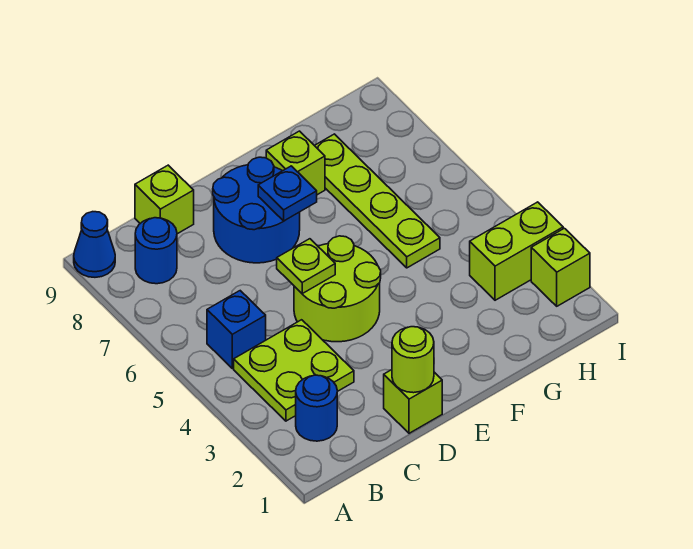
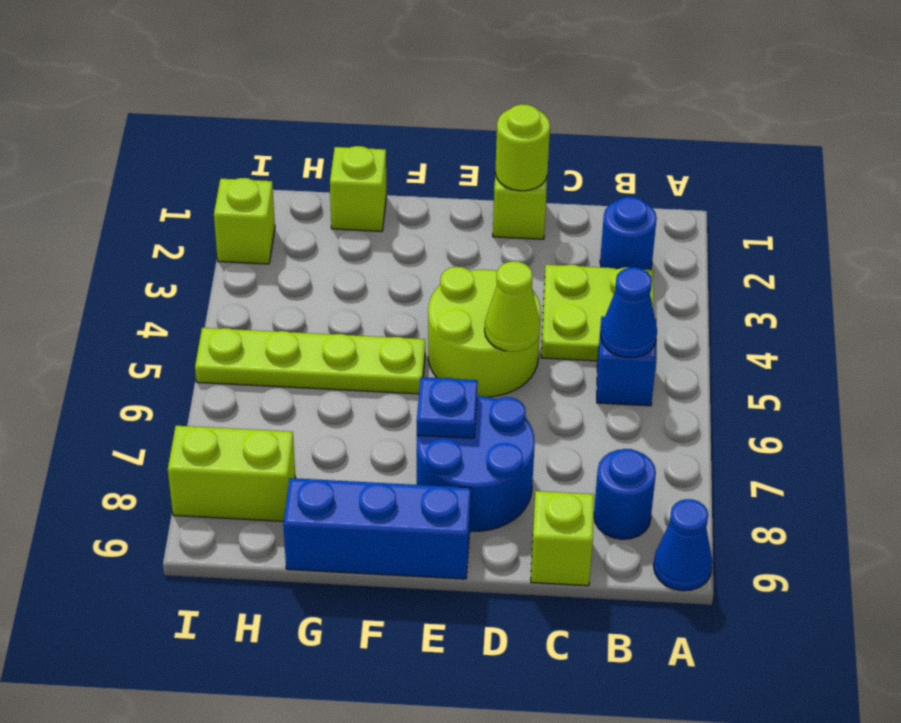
none -> blue cone B5 level 2
lime plate D5 level 2 -> lime cone D5 level 2
none -> blue brick E9:G9 level 1
lime brick F8 level 1 -> lime brick G1 level 1
lime plate G5:G8 level 1 -> lime plate F5:I5 level 1
lime brick H3:I3 level 1 -> lime brick H8:I8 level 1

